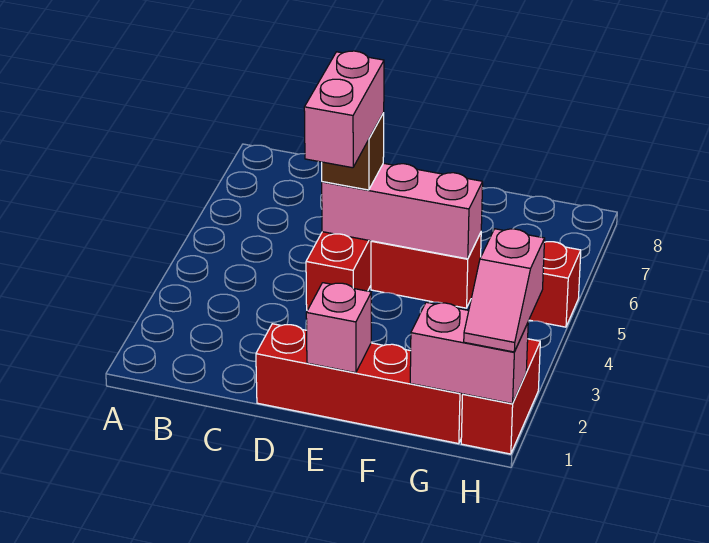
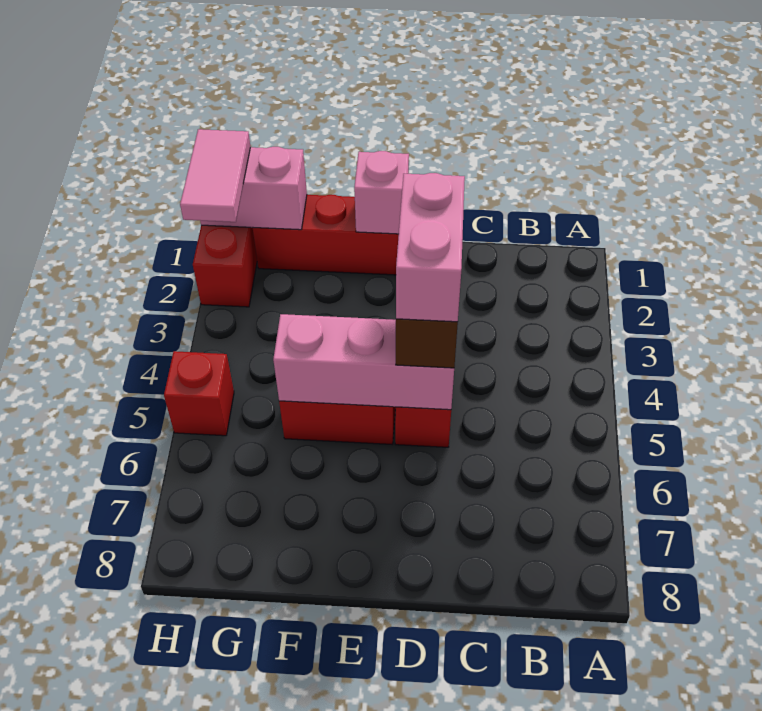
pink slope H1:H2 level 3 top 2 -> pink tile H1:H2 level 3

